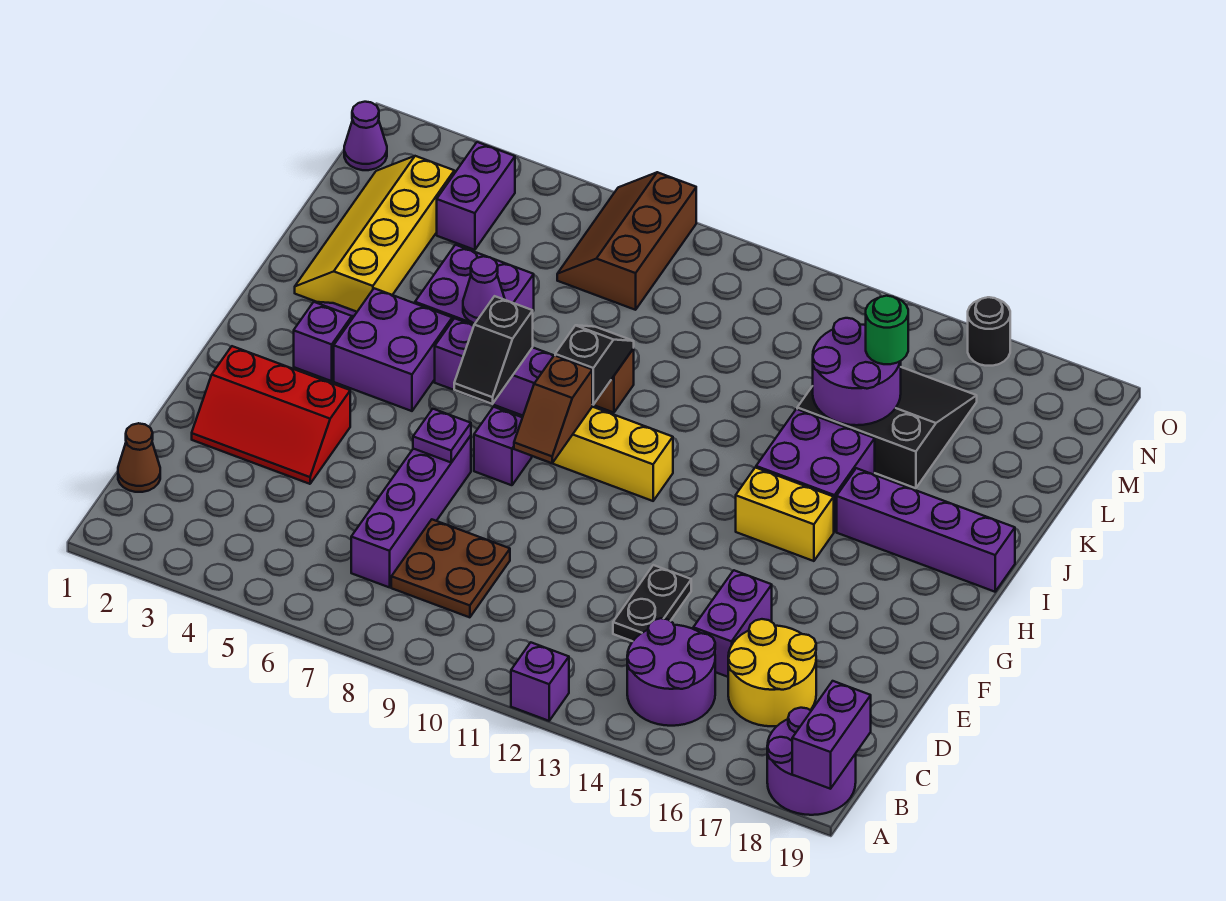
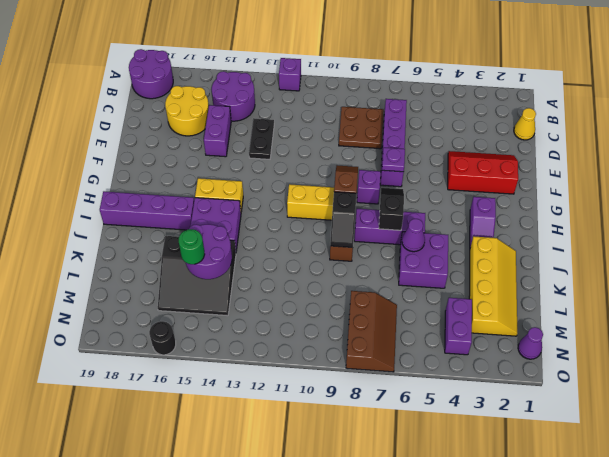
purple brick A19:B19 level 2 -> none
brown cone C1 level 1 -> yellow cone C1 level 1
purple brick H4:I5 level 1 -> none

